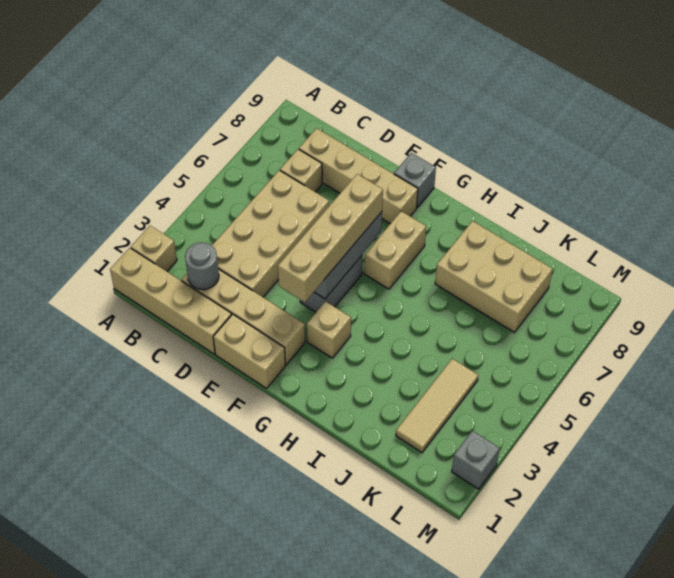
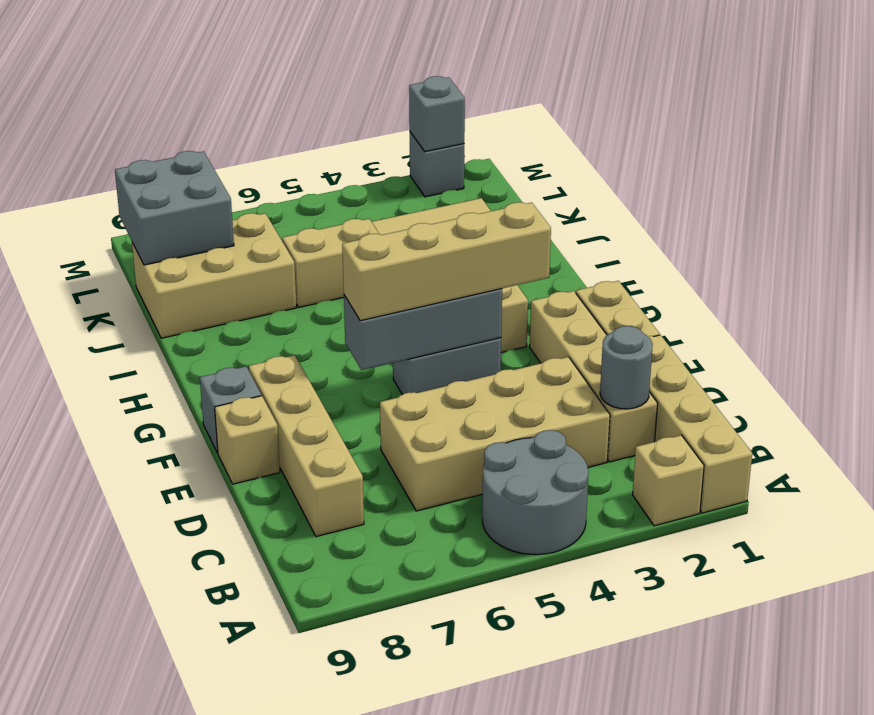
none -> grey round brick A4:B5 level 1
tan brick C7 level 1 -> tan brick E9 level 1
tan brick G6:G7 level 1 -> tan brick J5:J6 level 1
tan brick I7:K8 level 1 -> tan brick J7:K9 level 1
none -> grey brick K8:L9 level 2
none -> grey brick M2 level 2

